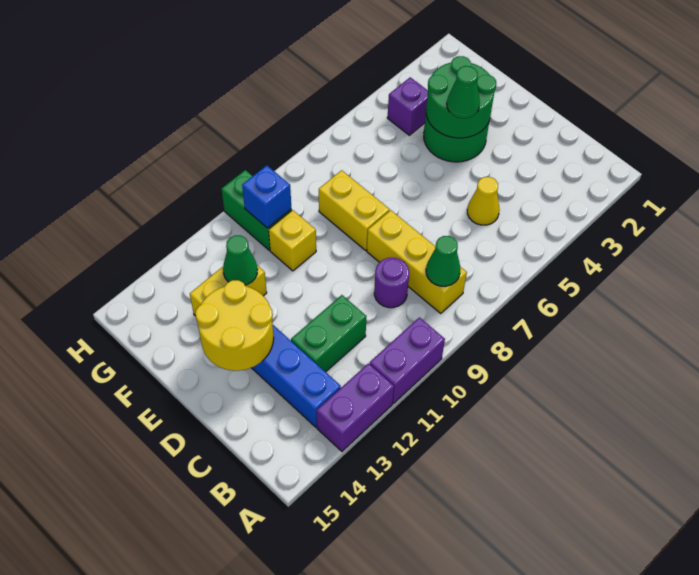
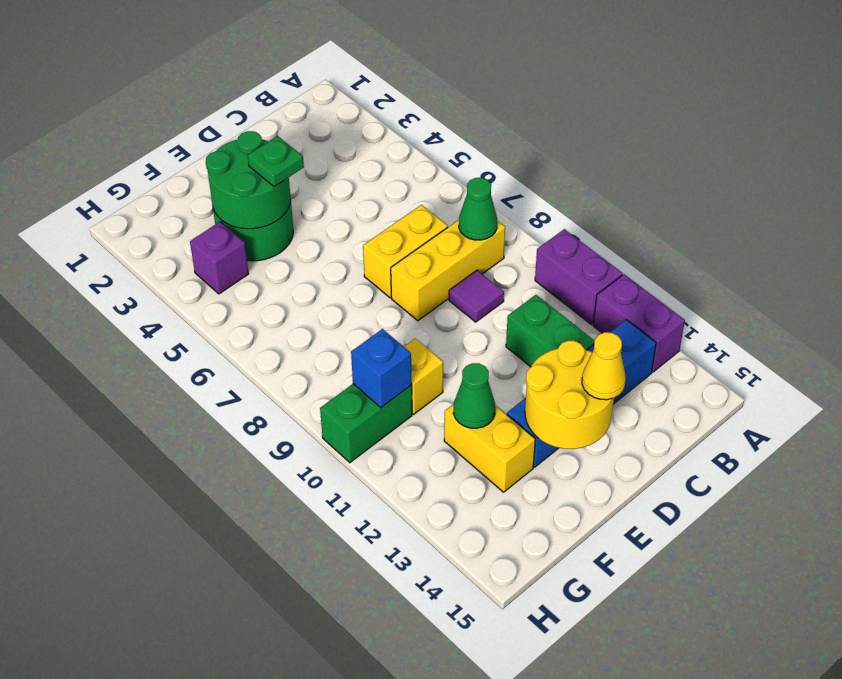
yellow cone C5 level 1 -> yellow cone D14 level 3
purple round brick C9 level 1 -> purple tile C9 level 1
green cone E4 level 3 -> green plate E4 level 3
yellow brick E8:F8 level 1 -> yellow brick C7:D7 level 1

